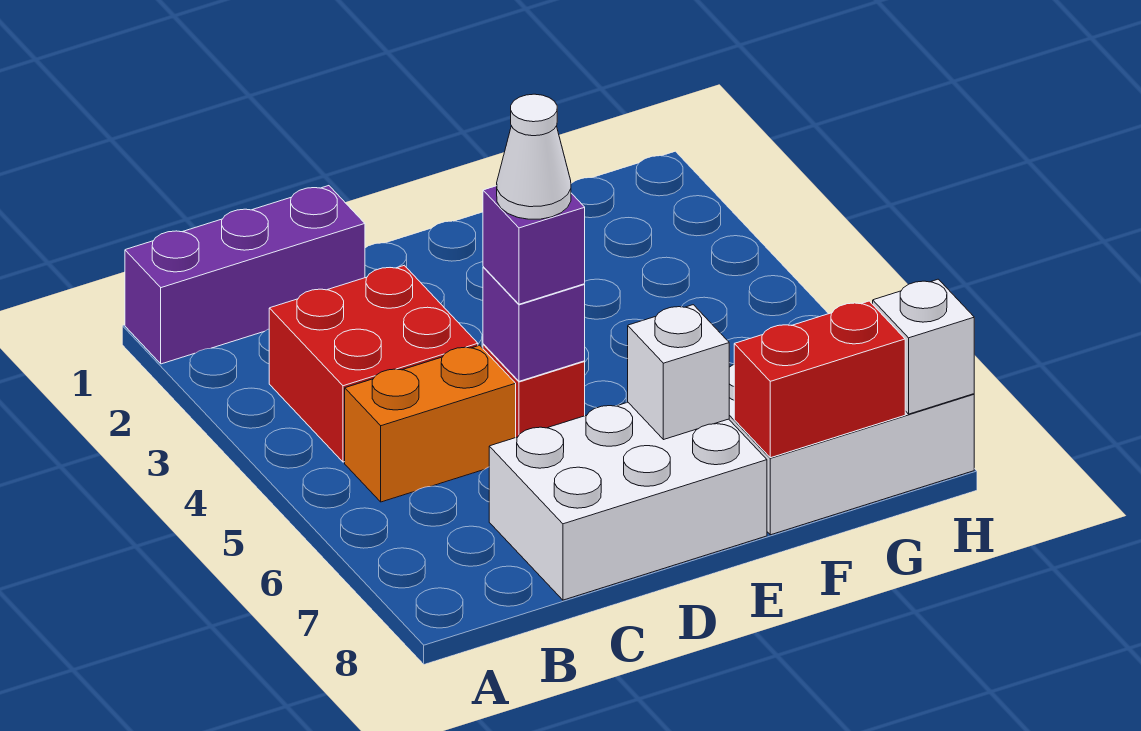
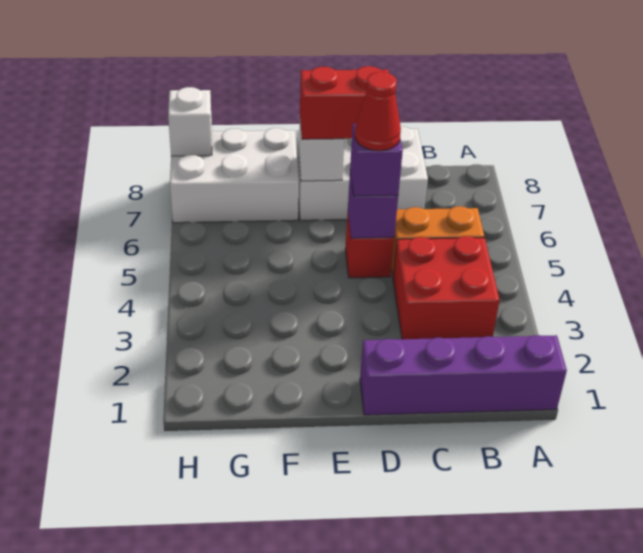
purple brick A1:C1 level 1 -> purple brick A1:D1 level 1
white cone D5 level 4 -> red cone D5 level 4
red brick F8:G8 level 2 -> red brick D7:E7 level 3

